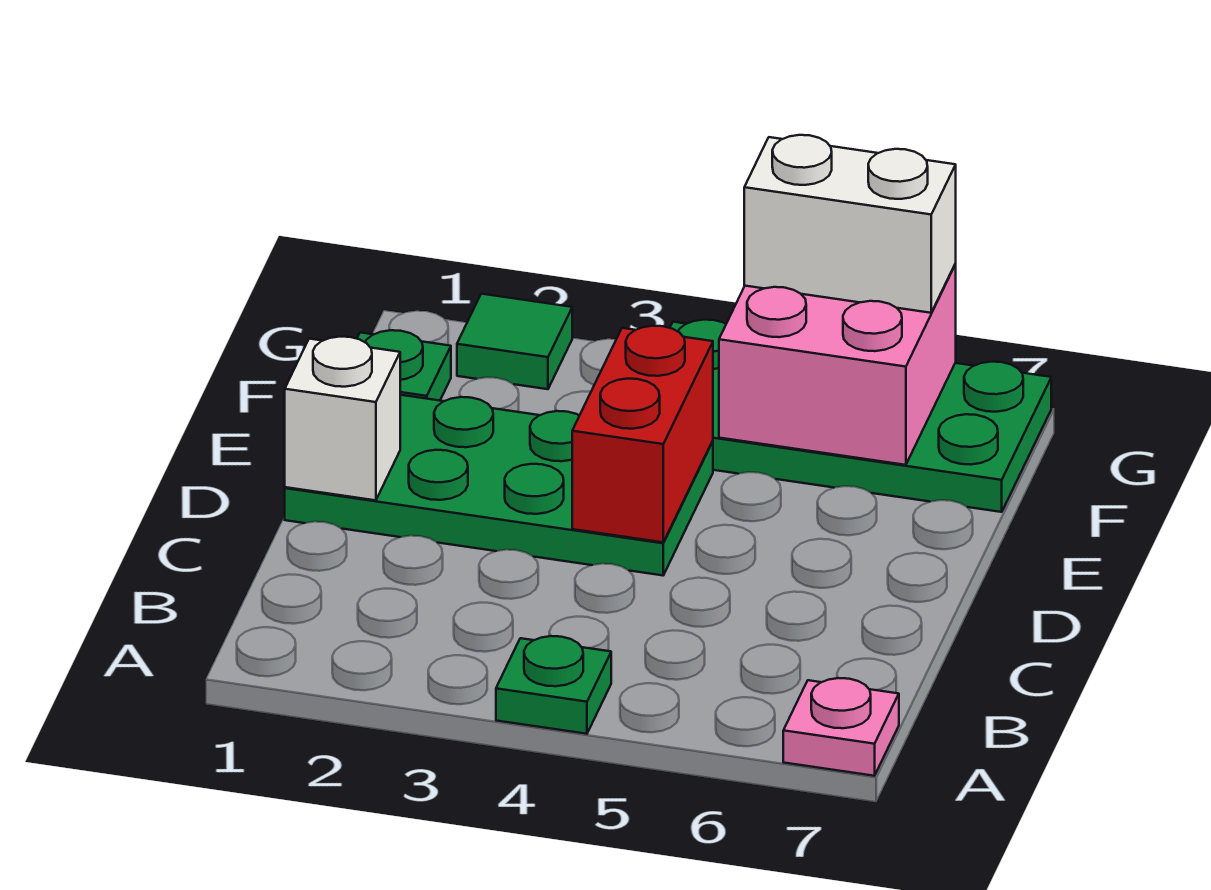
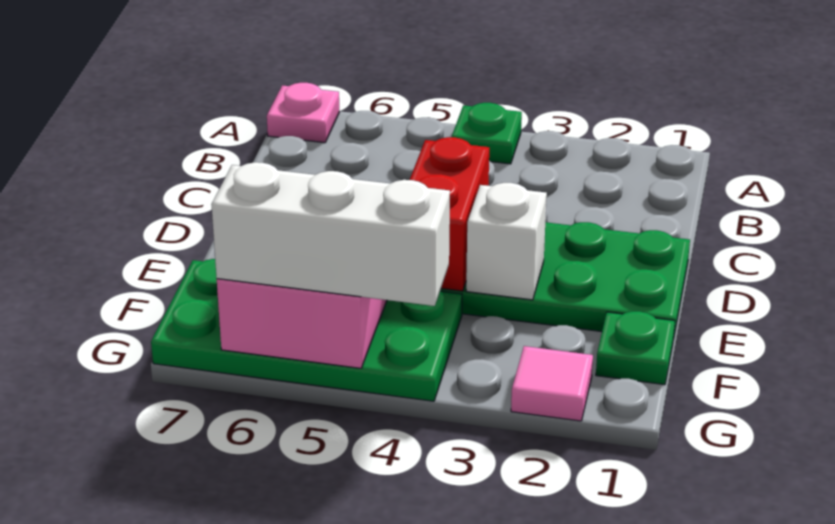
white brick D1 level 2 -> white brick E3 level 2
green tile G2 level 1 -> pink tile G2 level 1
white brick G5:G6 level 3 -> white brick G4:G6 level 3

